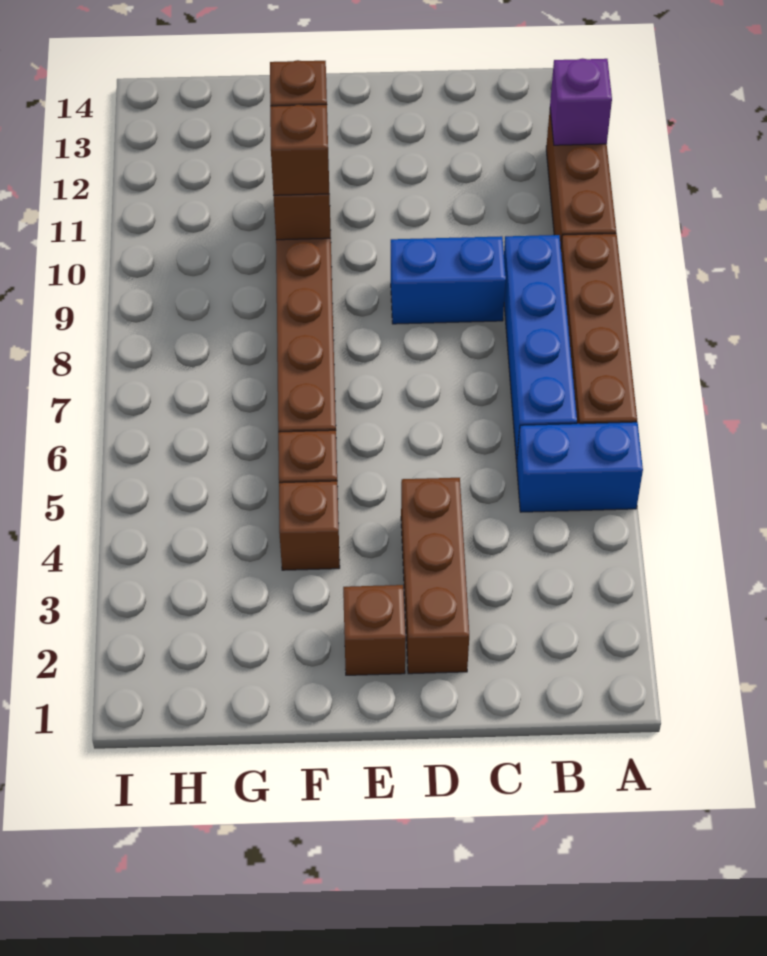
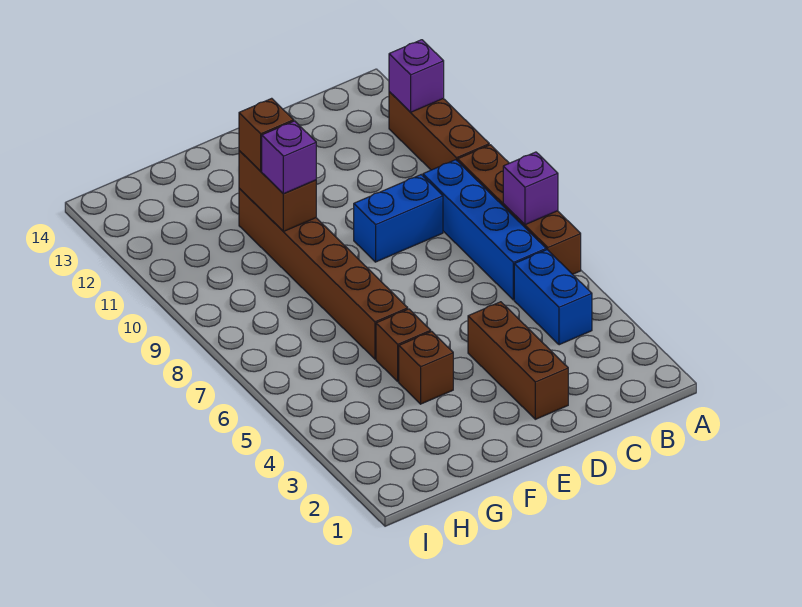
blue brick A5:B5 level 1 -> blue brick B4:B5 level 1
none -> purple brick A7 level 2
brown brick E2 level 1 -> none
brown brick F10 level 3 -> purple brick F10 level 3

